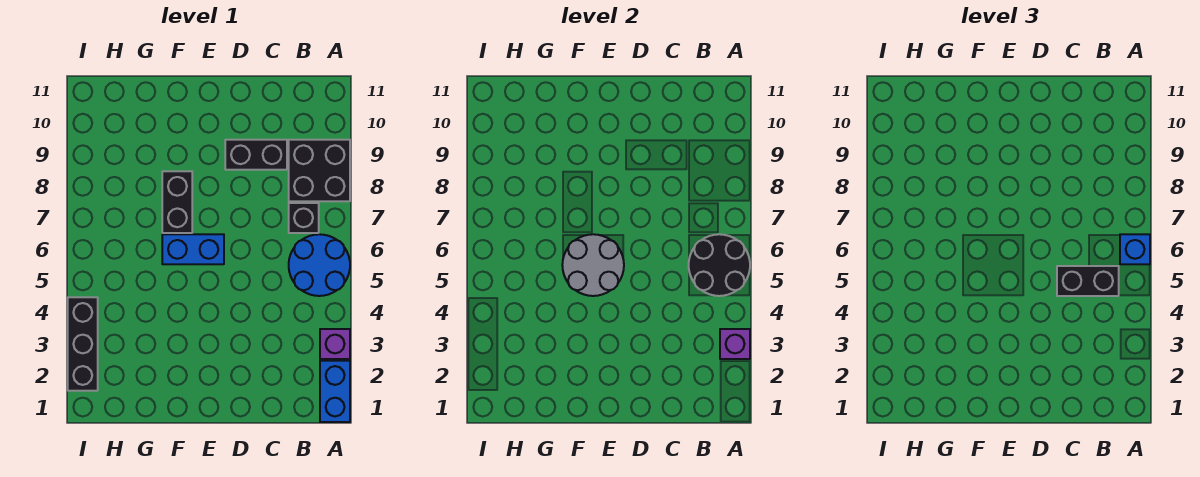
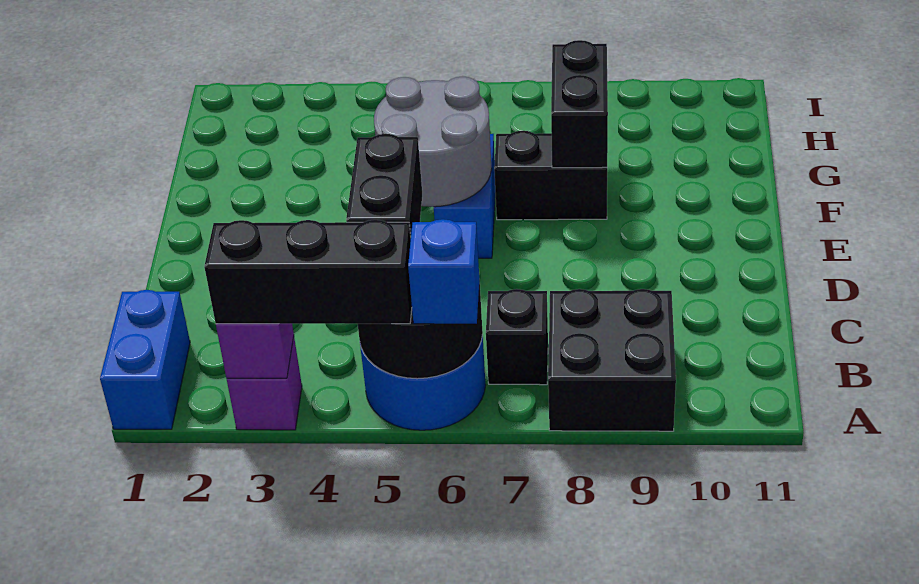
blue brick A1:A2 level 1 -> blue brick A1:B1 level 1
black brick C9:D9 level 1 -> black brick F8:G8 level 2
black brick I2:I4 level 1 -> black brick A3:A5 level 3

